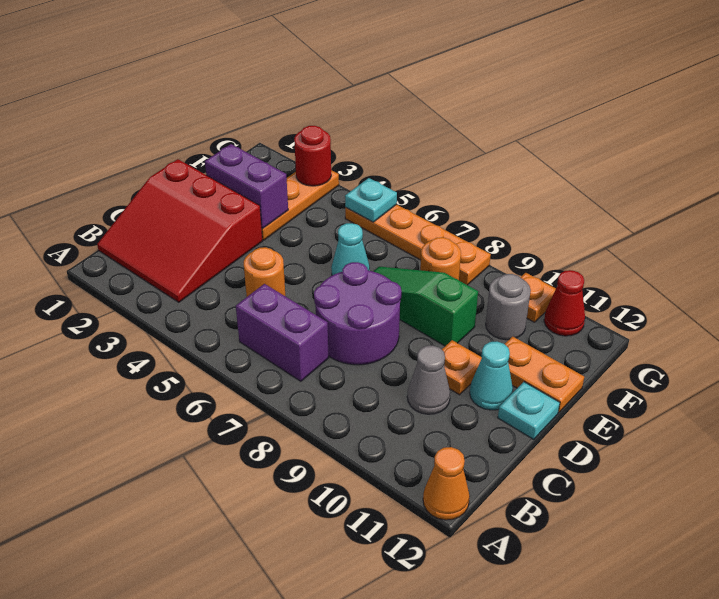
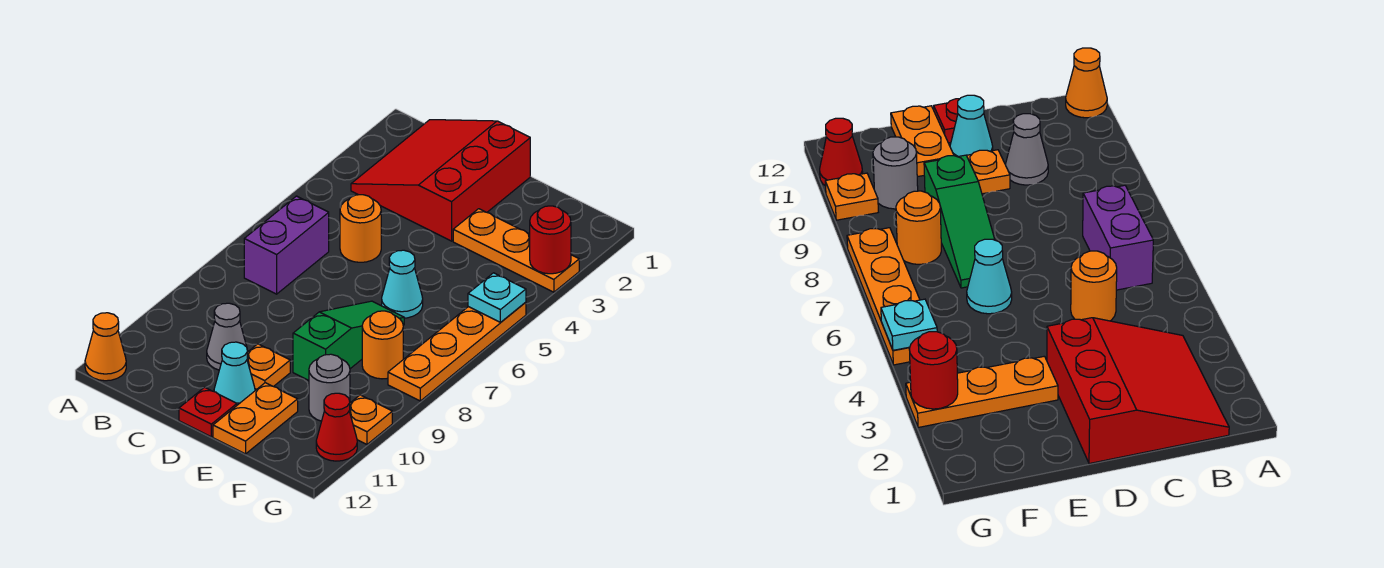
purple round brick C7:D8 level 1 -> none
cyan plate D12 level 1 -> red plate D12 level 1
purple brick E2:E3 level 2 -> none

